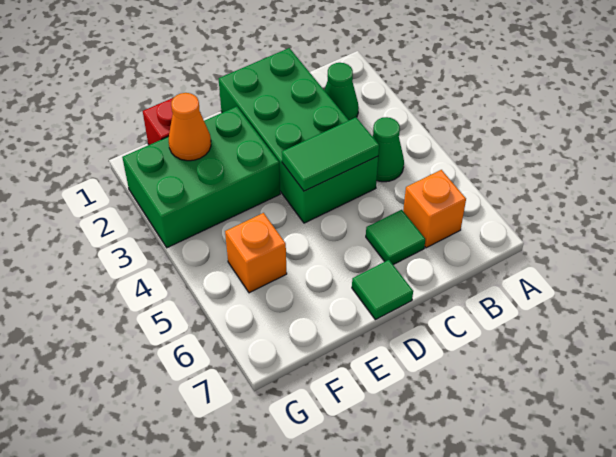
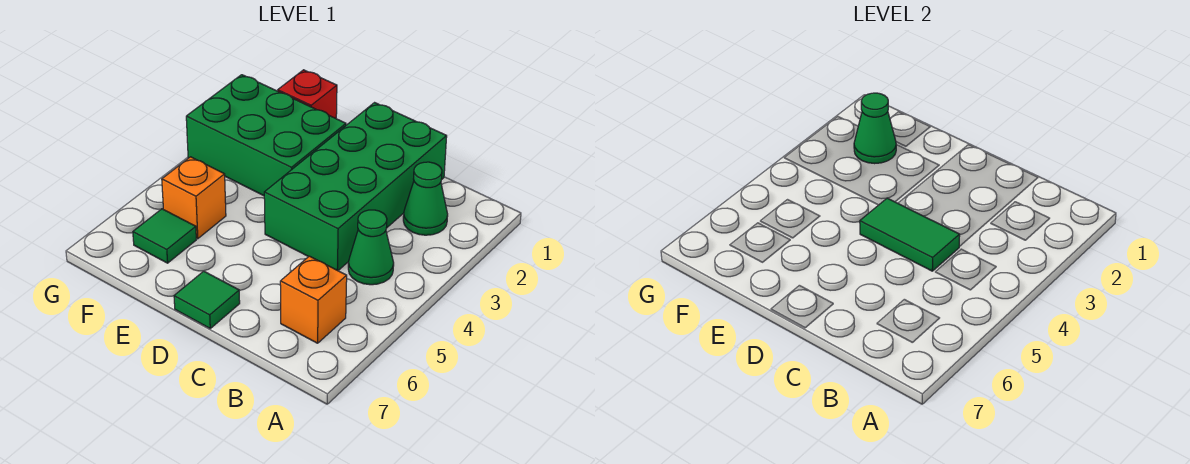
green tile C6 level 1 -> green tile F6 level 1
orange cone F2 level 2 -> green cone F2 level 2

